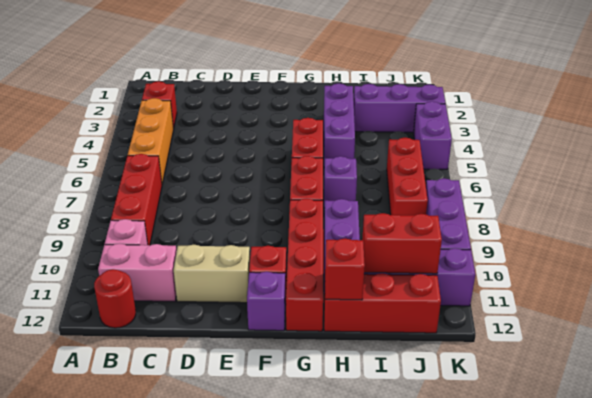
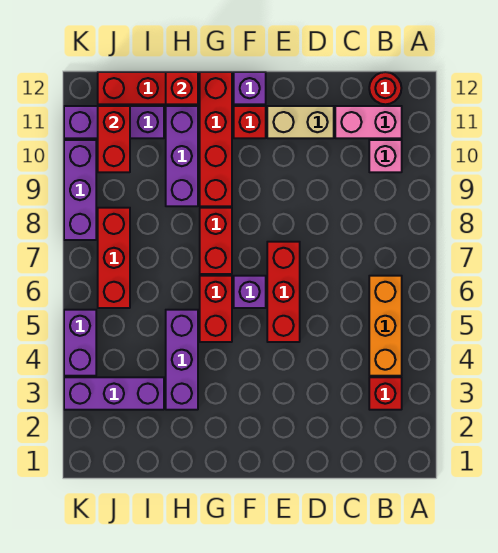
red brick B7:B9 level 1 -> red brick E5:E7 level 1
purple brick H7 level 1 -> purple brick F6 level 1
red brick I11:J11 level 2 -> red brick J10:J11 level 2

